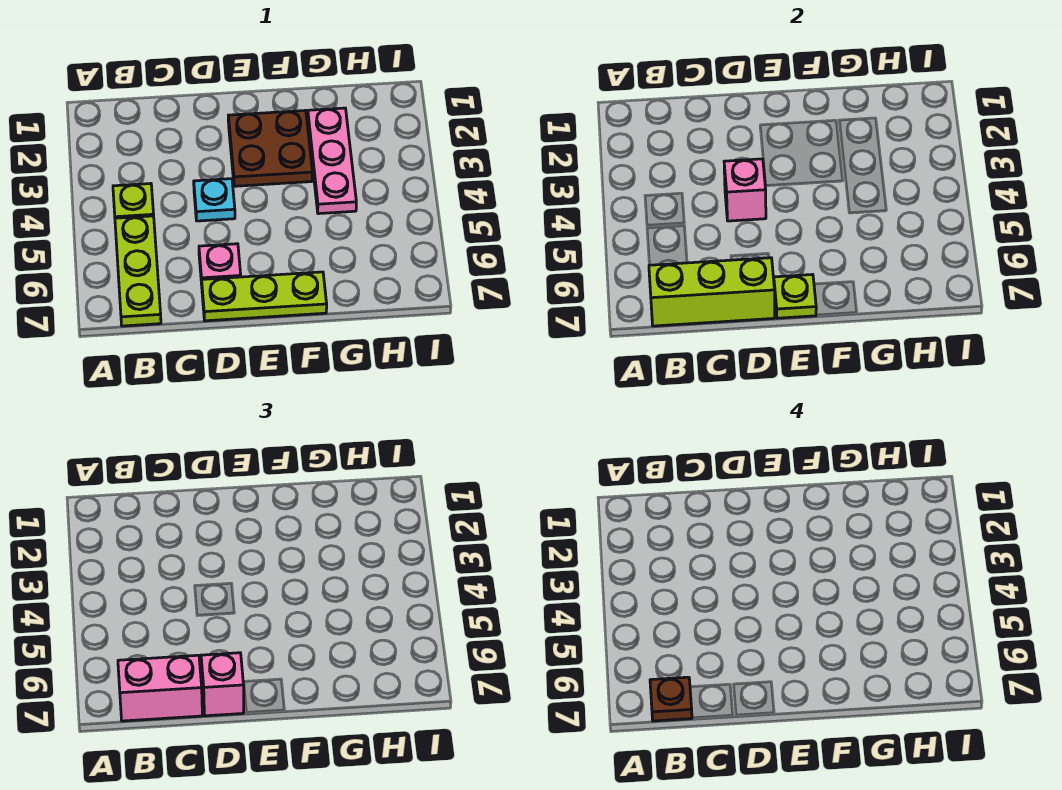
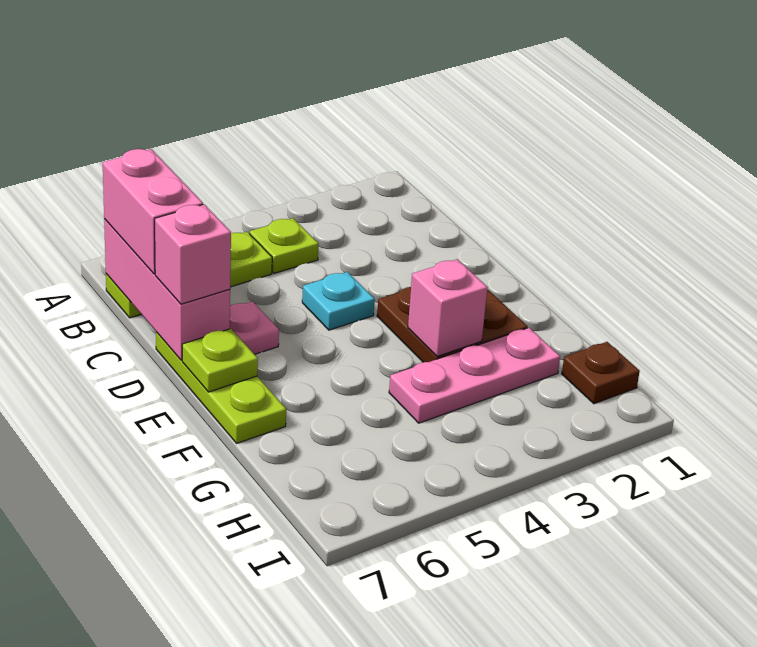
lime brick B7:D7 level 2 -> pink brick B7:D7 level 2
brown plate B7 level 4 -> brown plate H1 level 1
pink brick D4 level 2 -> pink brick F3 level 2

